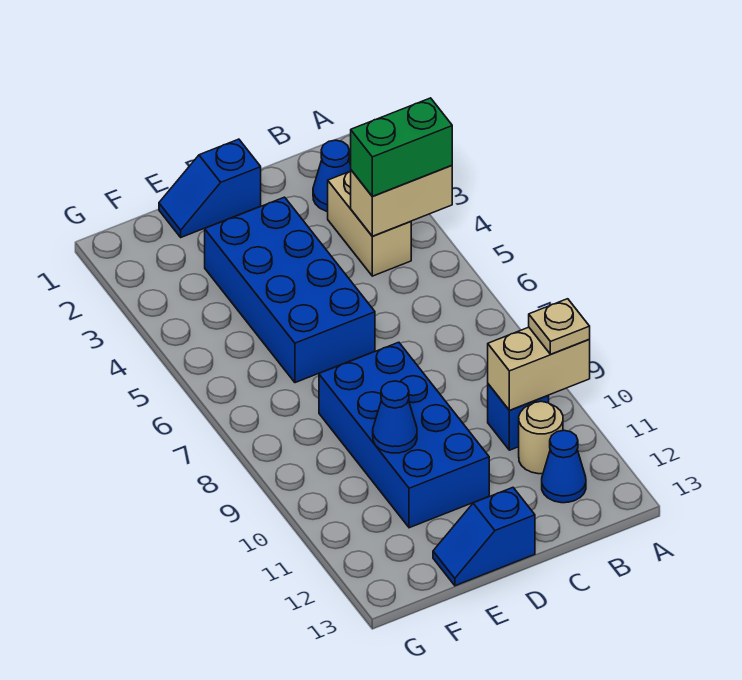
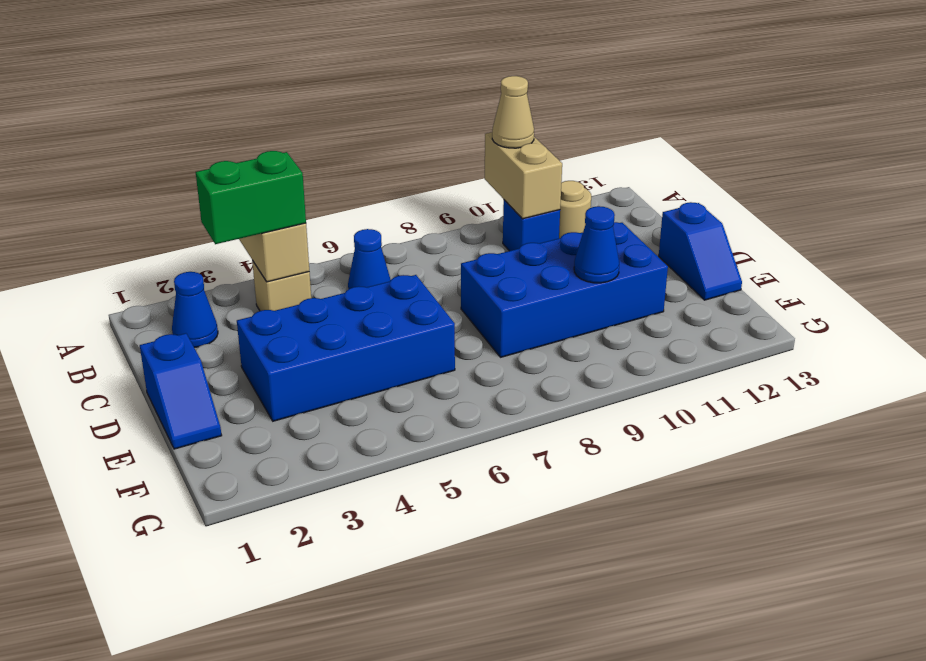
green brick A4:B4 level 3 -> green brick B3:B4 level 3
tan plate A10 level 3 -> tan cone A10 level 3
tan brick B3:B4 level 1 -> tan brick B4 level 1
blue cone B12 level 1 -> blue cone B6 level 1

